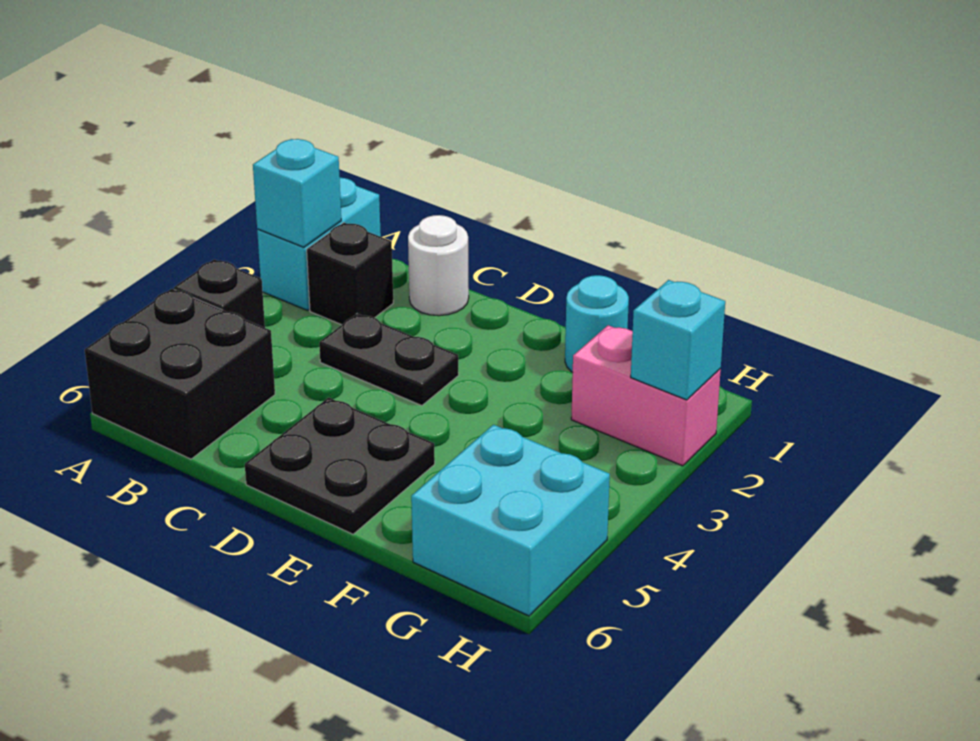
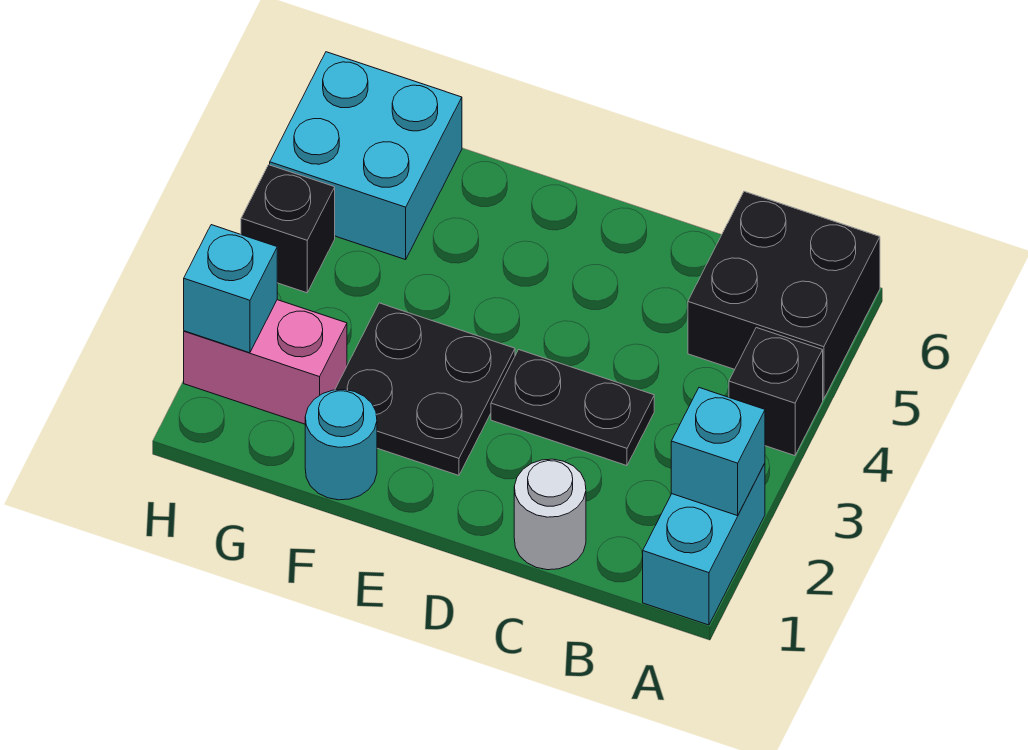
black brick B2 level 1 -> black brick H4 level 1
black plate D5:E6 level 1 -> black plate E2:F3 level 1

